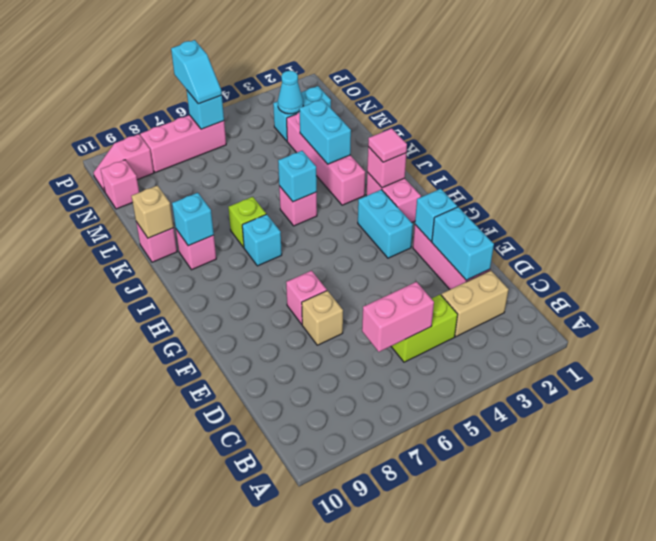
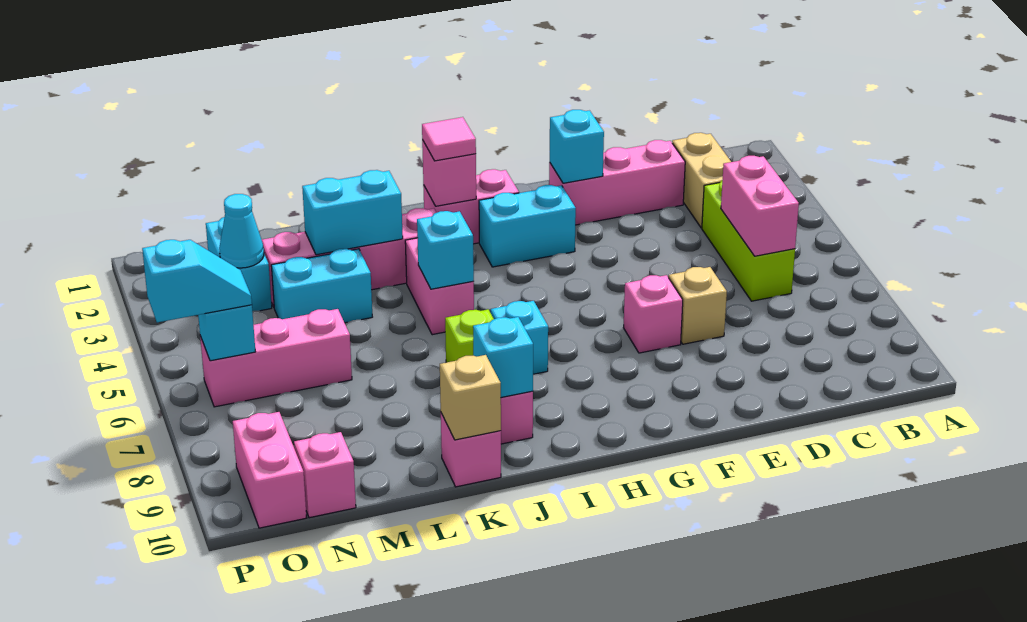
lime brick C4:C5 level 1 -> lime brick C4:C6 level 1
cyan brick D2:E2 level 2 -> cyan brick L4:M4 level 1
pink brick J5 level 1 -> pink brick J4:J5 level 1
pink brick O6:O8 level 1 -> pink brick M6:O6 level 1
pink slope O9:O10 level 1 top 9 -> pink brick O9:O10 level 1

